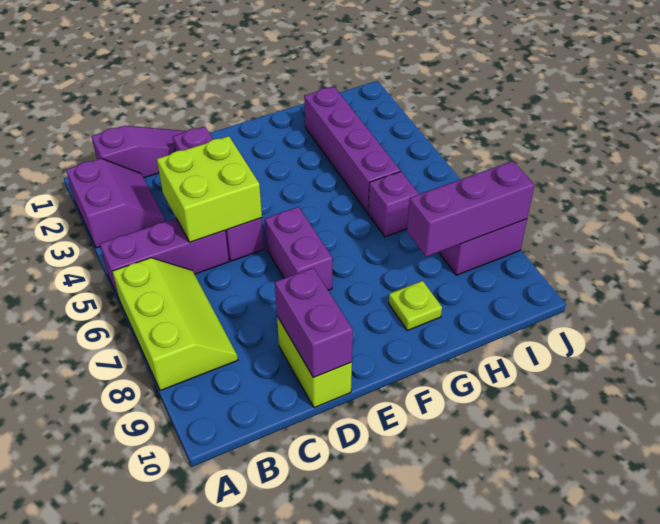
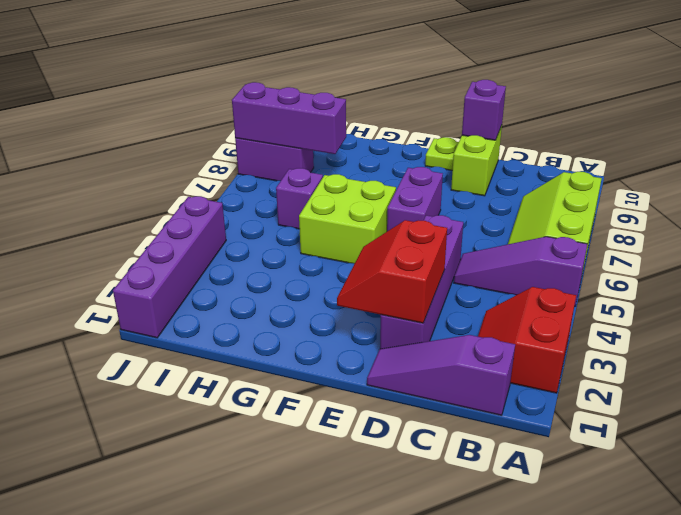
purple slope A2:B3 level 1 top A -> red slope A2:B3 level 1 top A
purple brick A5:C5 level 1 -> purple slope A5:C5 level 1 top A
lime brick C4:D5 level 2 -> lime brick F5:G6 level 1
none -> red slope D2:E3 level 2 top D
purple brick D9:D10 level 2 -> purple brick D10 level 2
lime plate G9 level 1 -> lime plate E10 level 1
purple brick H2:H5 level 1 -> purple brick J1:J4 level 1

